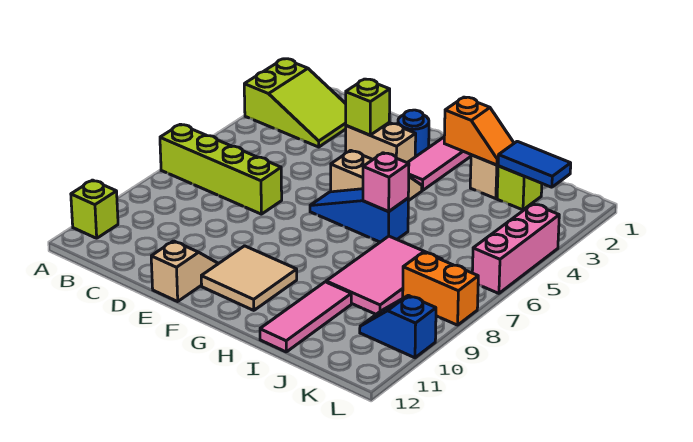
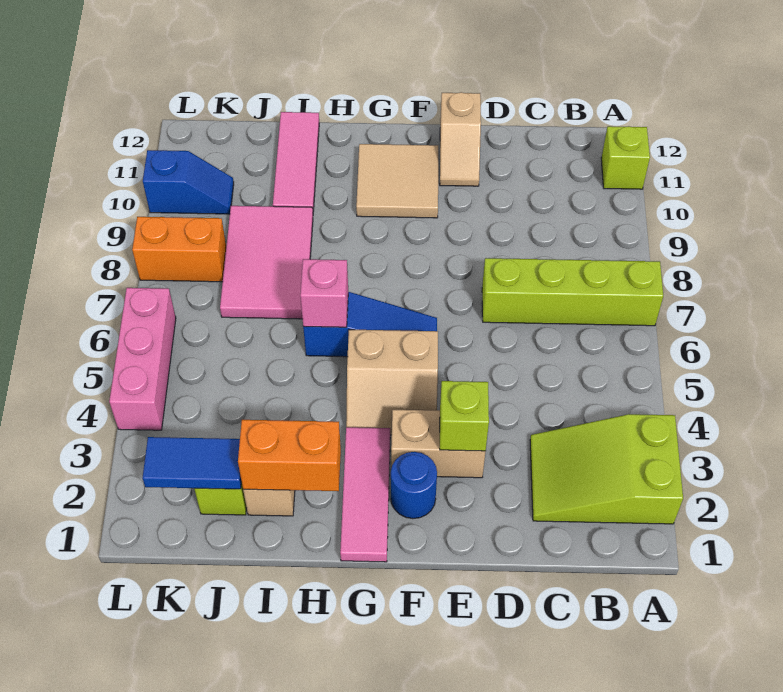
orange slope H2:I2 level 2 top H -> orange brick H2:I2 level 2

